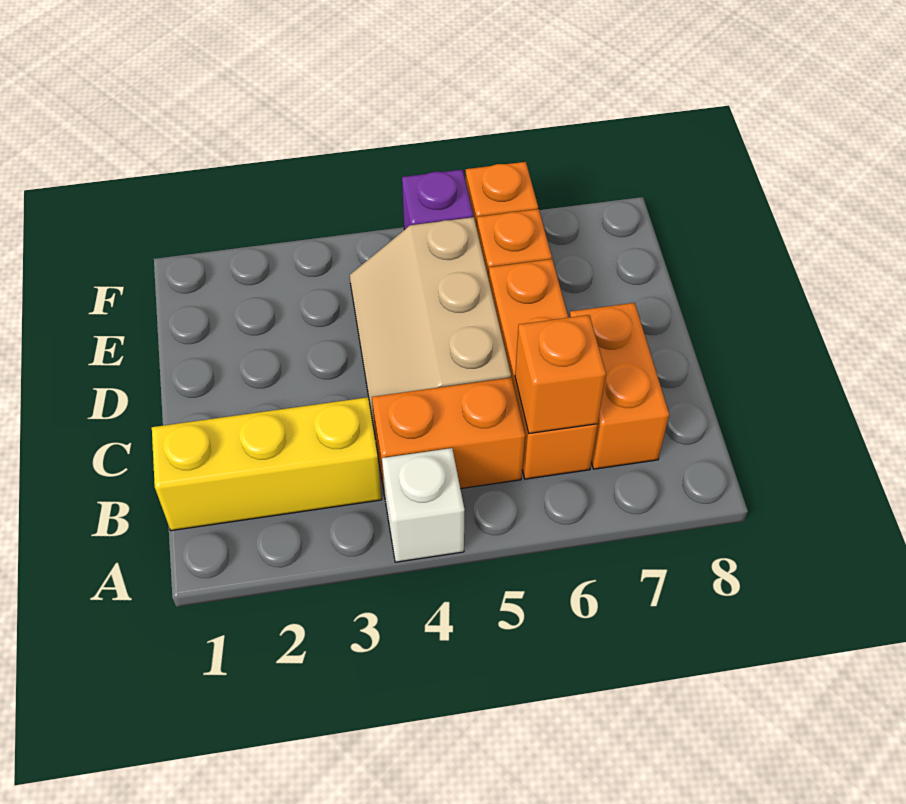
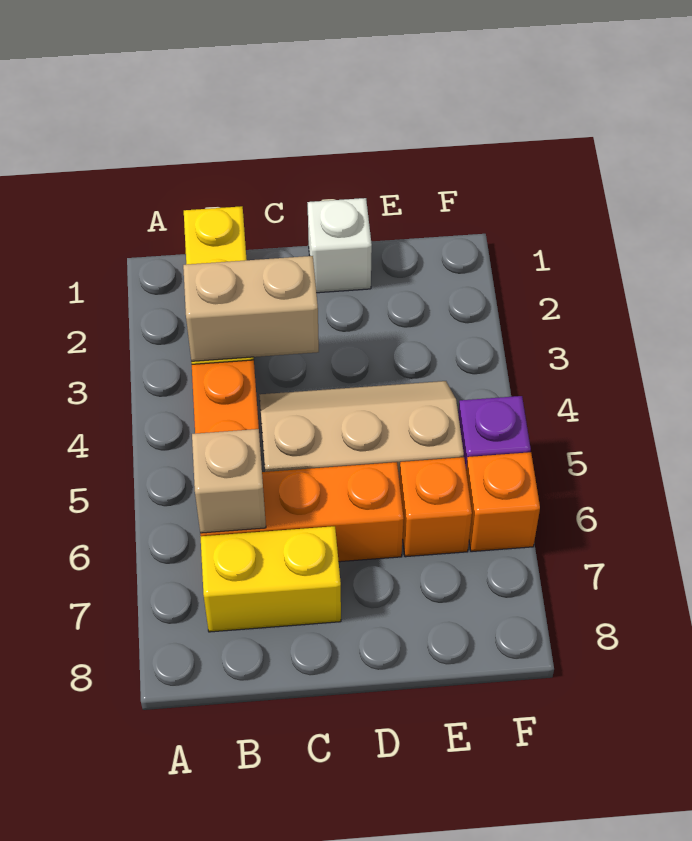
white brick A4 level 1 -> white brick D1 level 1
none -> tan brick B3:C3 level 2
orange brick B6 level 2 -> tan brick B6 level 2
orange brick B7:C7 level 1 -> yellow brick B7:C7 level 1

